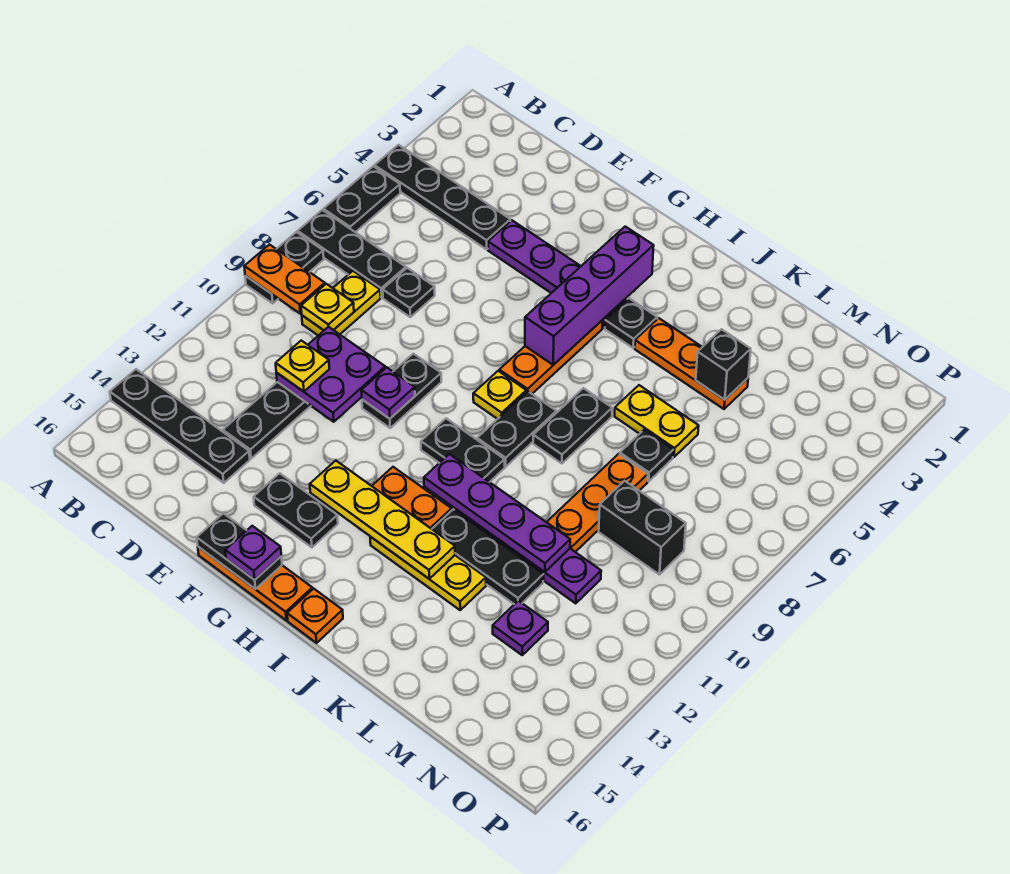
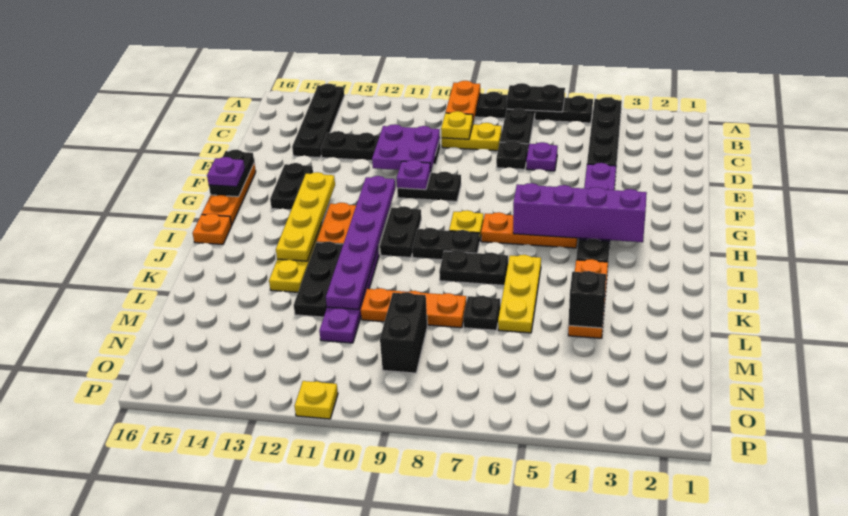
none -> black plate A6:A7 level 2
yellow plate D11 level 3 -> yellow plate P11 level 1
purple plate I11:L11 level 2 -> purple plate G11:L11 level 2
yellow plate K6:L6 level 1 -> yellow plate J6:L6 level 1
purple plate M13 level 1 -> purple plate D6 level 1

